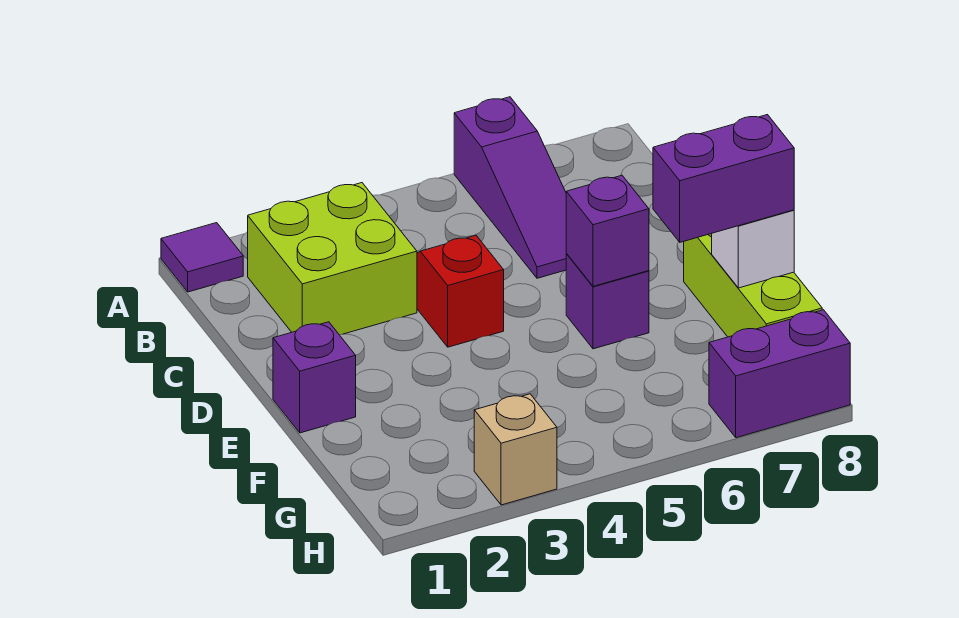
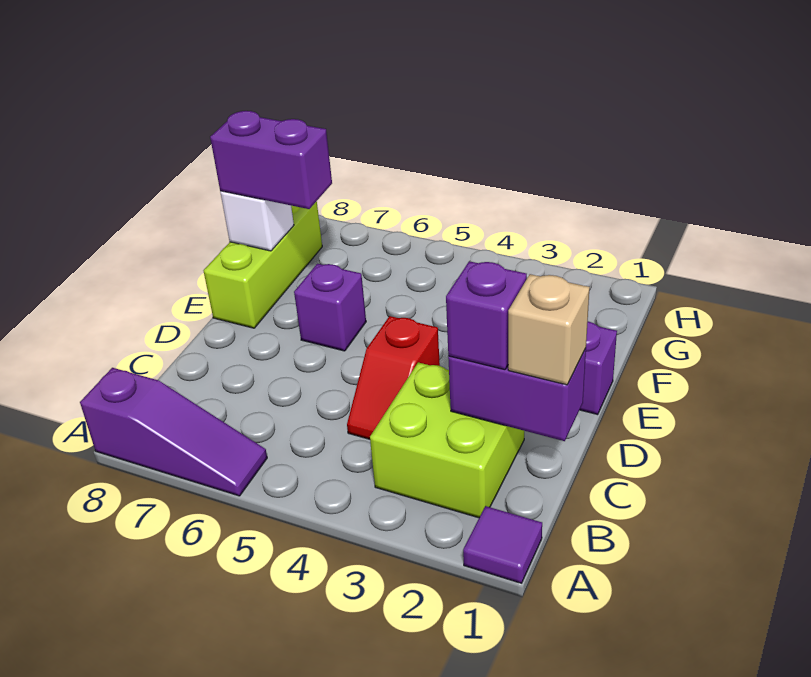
purple slope A6:C6 level 1 top A -> purple slope A6:A8 level 1 top 8
purple brick E6 level 2 -> purple brick C2 level 3
tan brick H3 level 1 -> tan brick C1 level 3
purple brick H7:H8 level 1 -> purple brick C1:C2 level 2

